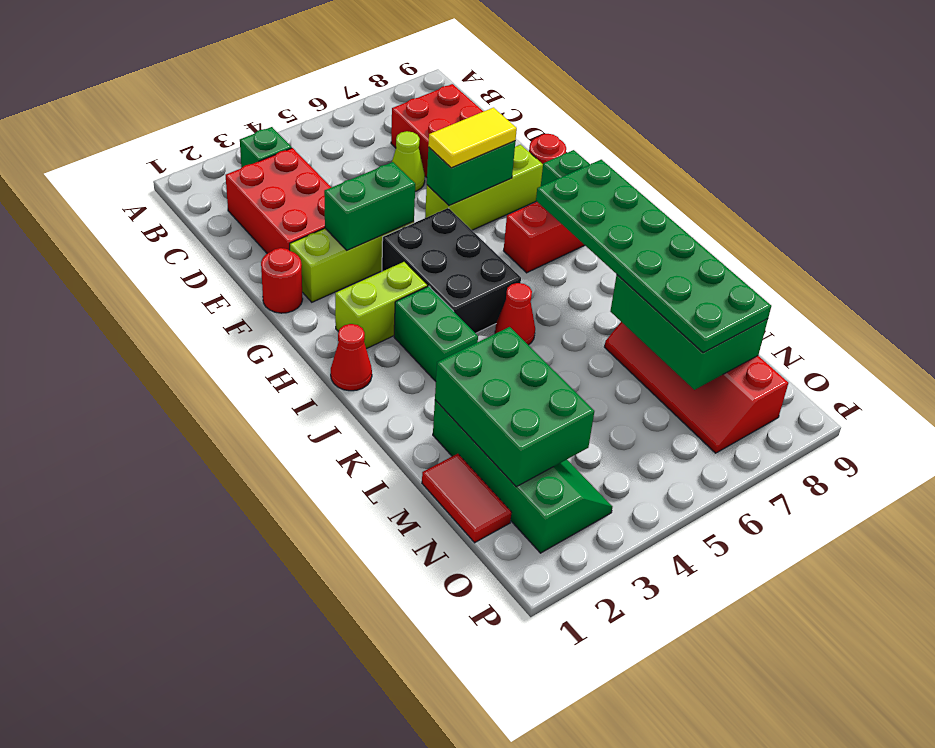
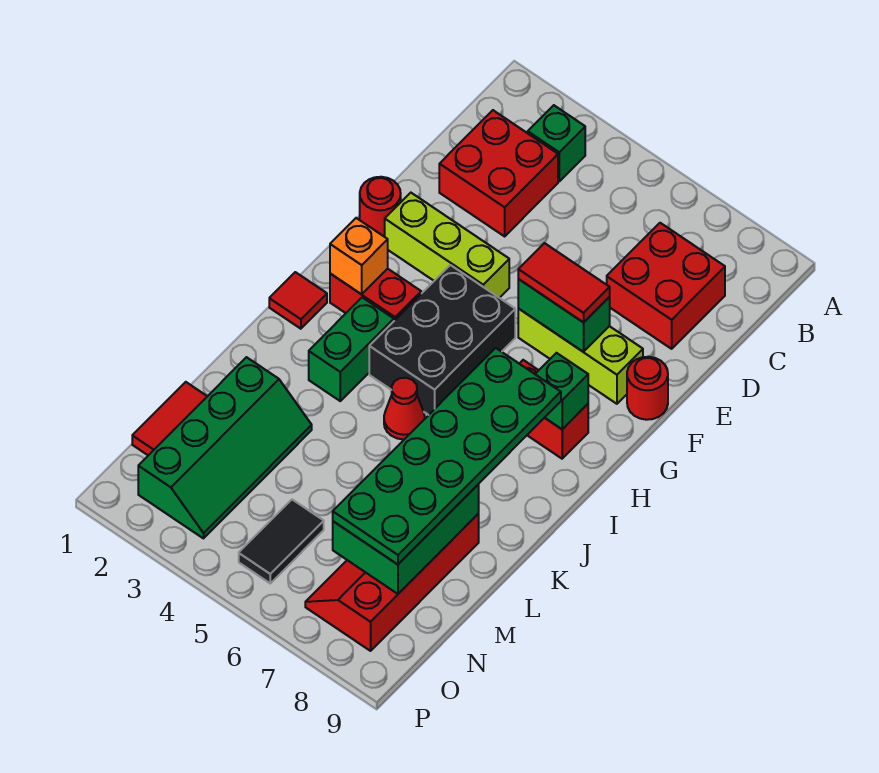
red brick C2:E3 level 1 -> red brick C2:D3 level 1
lime cone D6 level 1 -> none
green brick F3:F4 level 2 -> none
yellow tile F6:F7 level 3 -> red tile F6:F7 level 3
lime brick H2:H3 level 1 -> red brick H2:H3 level 1
none -> orange brick H2 level 2
red cone I1 level 1 -> red tile I1 level 1
green brick L2:N3 level 2 -> none
none -> black tile N5:O5 level 1

